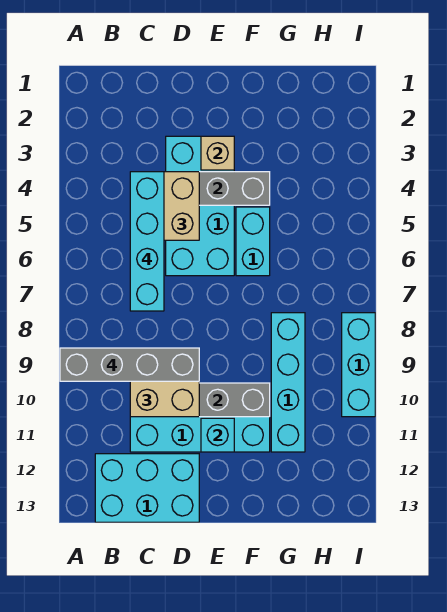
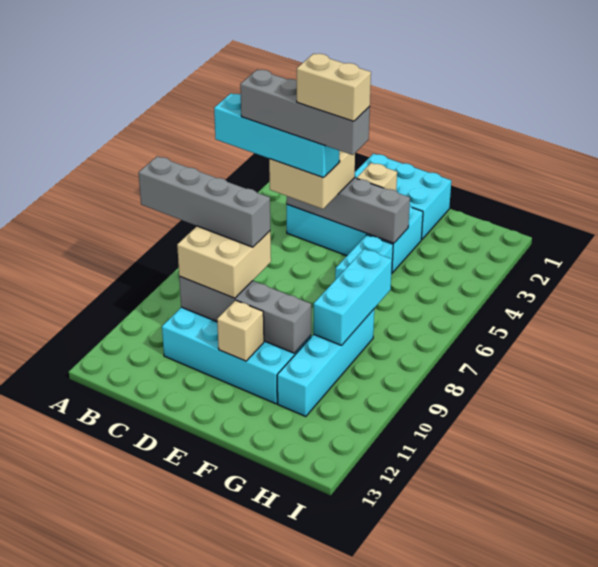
none -> grey brick B5:E5 level 5
cyan brick B12:D13 level 1 -> cyan brick D1:F2 level 1
cyan brick C4:C7 level 4 -> cyan brick A5:D5 level 4
cyan brick D3:E6 level 1 -> cyan brick C3:F4 level 1
none -> tan brick D5:E5 level 6
cyan brick E11 level 2 -> tan brick E11 level 2
cyan brick I8:I10 level 1 -> cyan brick G7:G9 level 2

